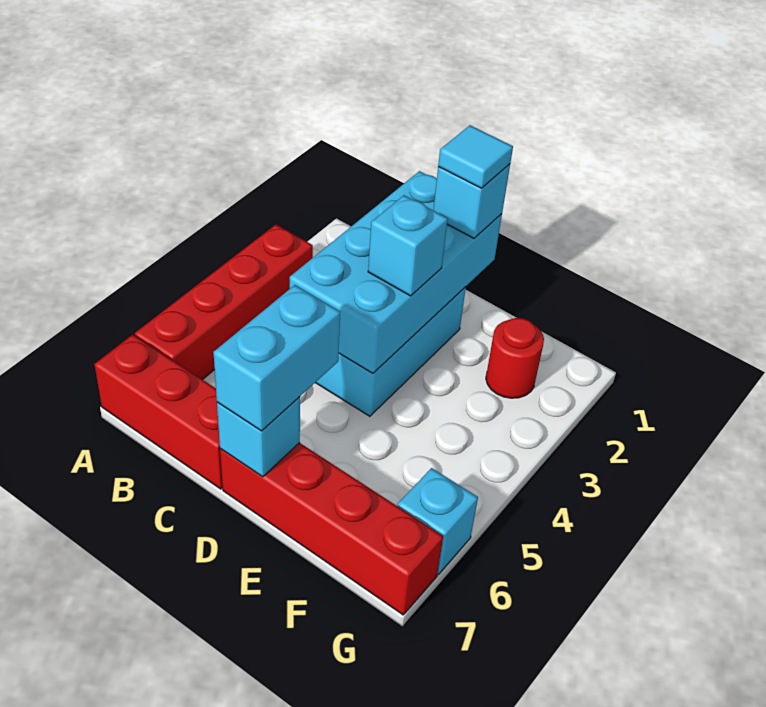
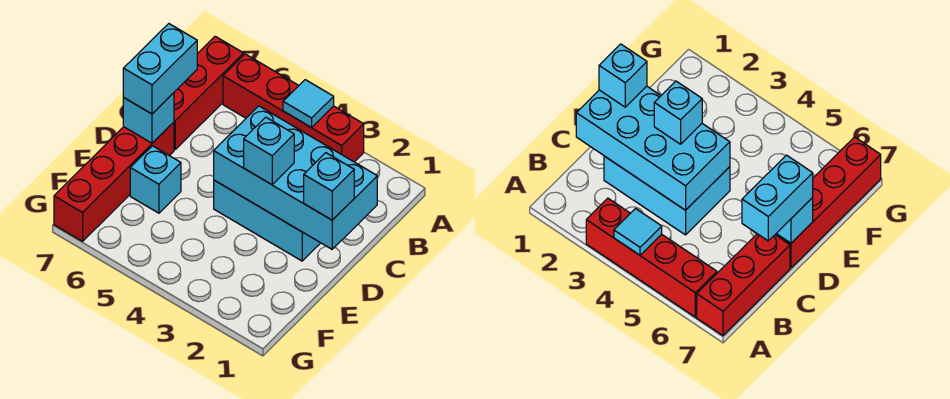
cyan tile D1 level 4 -> cyan tile A4 level 2
cyan brick D6:D7 level 3 -> cyan brick C7:D7 level 3
red round brick F2 level 1 -> none
cyan brick G6 level 1 -> cyan brick E6 level 1

